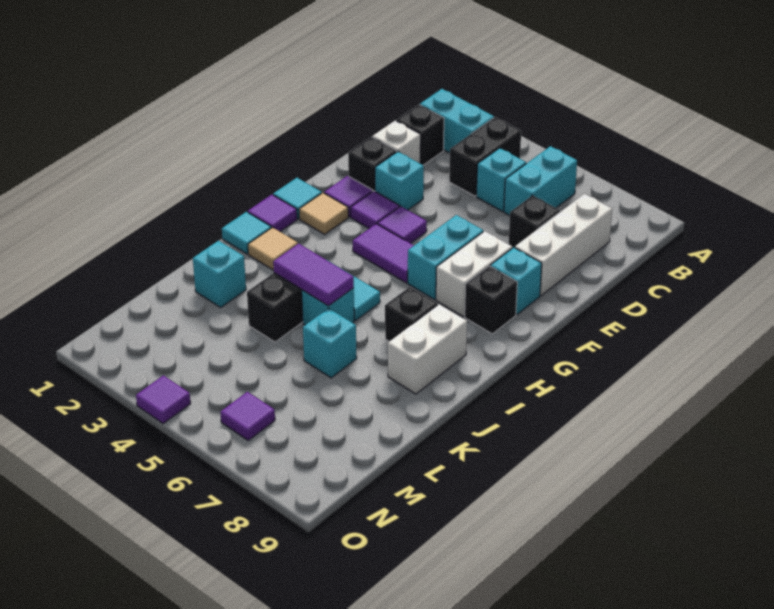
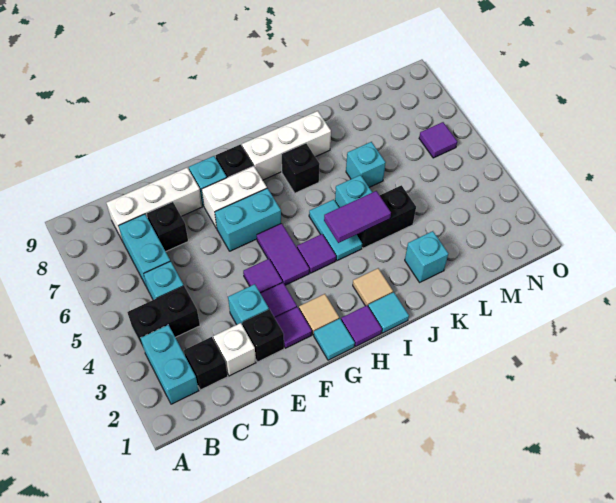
cyan brick B6:C6 level 1 -> cyan brick C6:C7 level 1
white brick I8:J8 level 1 -> white brick H8:J8 level 1
purple tile J4:J5 level 2 -> purple tile I4:J4 level 2
purple tile O4 level 1 -> purple tile H4 level 1

